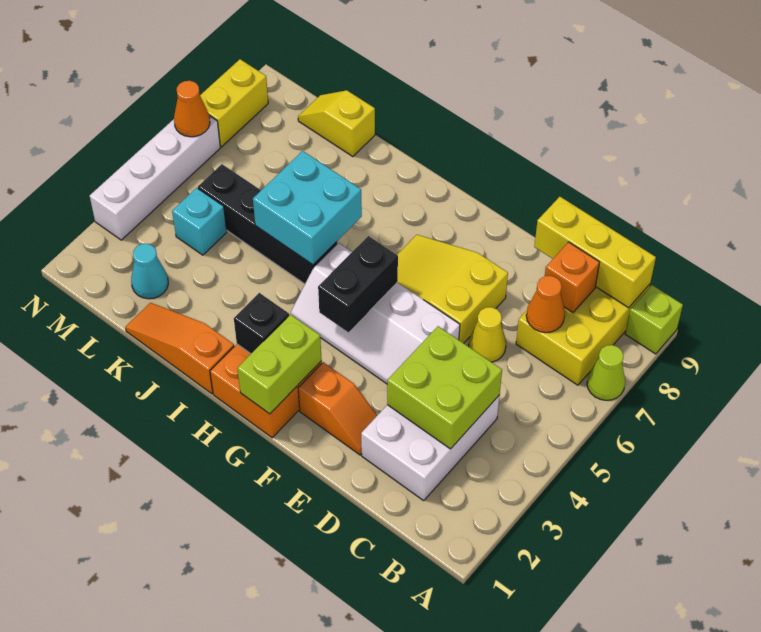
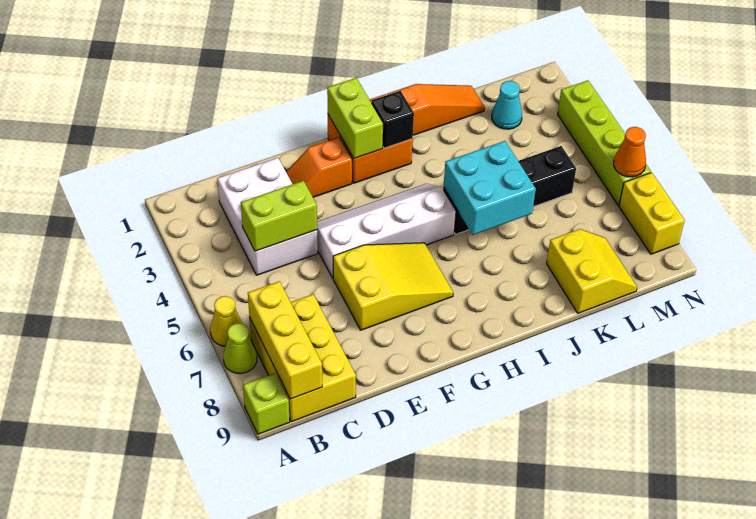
yellow brick B9:D9 level 2 -> yellow brick B7:B9 level 2
lime brick C3:D4 level 2 -> lime brick C4:D4 level 2
orange cone C7 level 2 -> none
orange brick C8 level 2 -> none
yellow cone D6 level 1 -> yellow cone A6 level 1
black brick G4:G5 level 2 -> none
yellow slope K9:L9 level 1 top K -> yellow slope K8:L9 level 1 top K
cyan brick L4 level 1 -> none
white brick N3:N6 level 1 -> lime brick N3:N6 level 1

